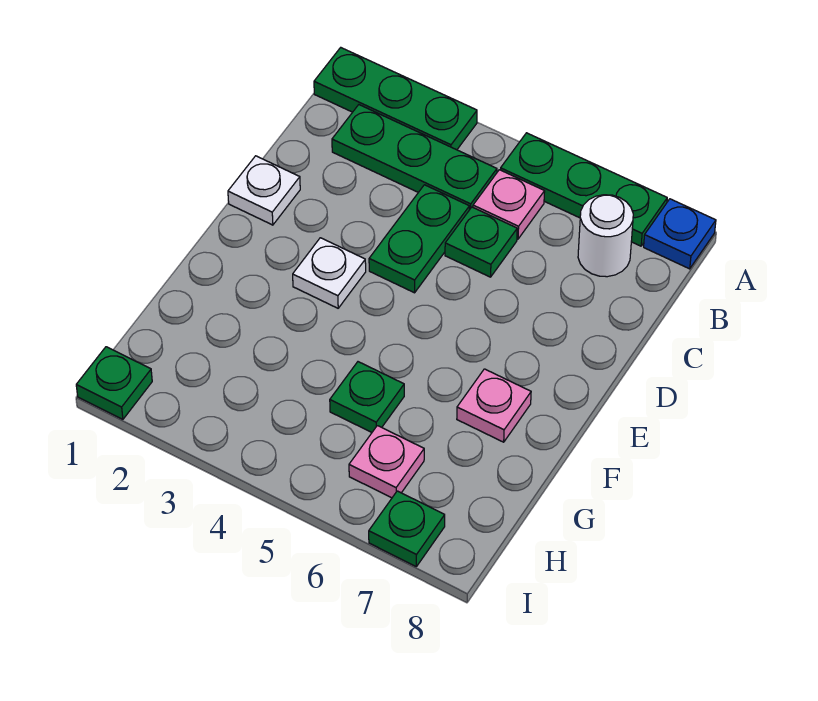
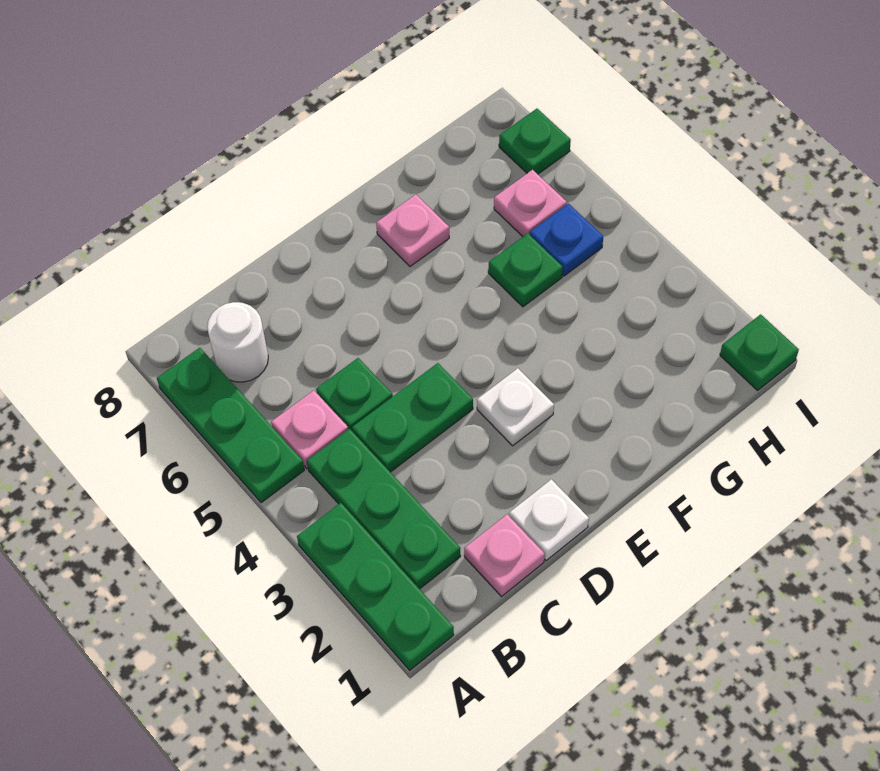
blue plate A8 level 1 -> blue plate H5 level 1
none -> pink plate C1 level 1

